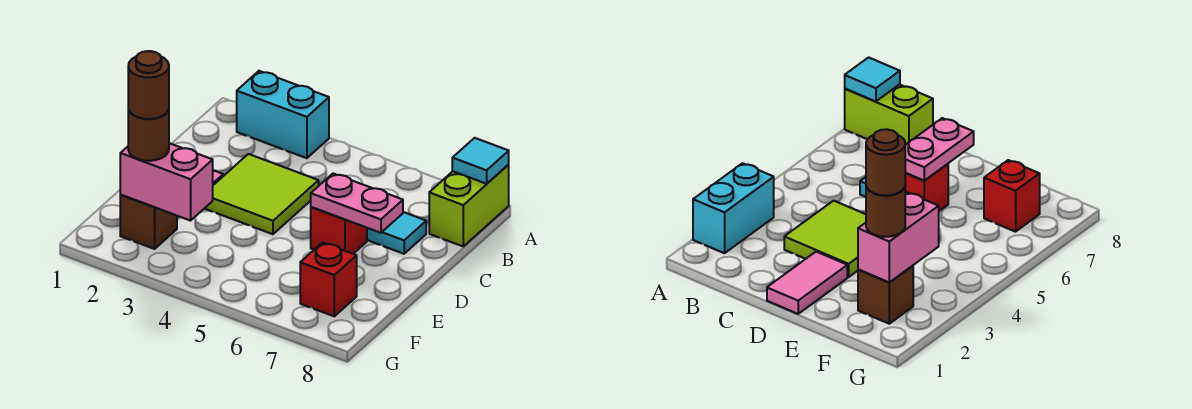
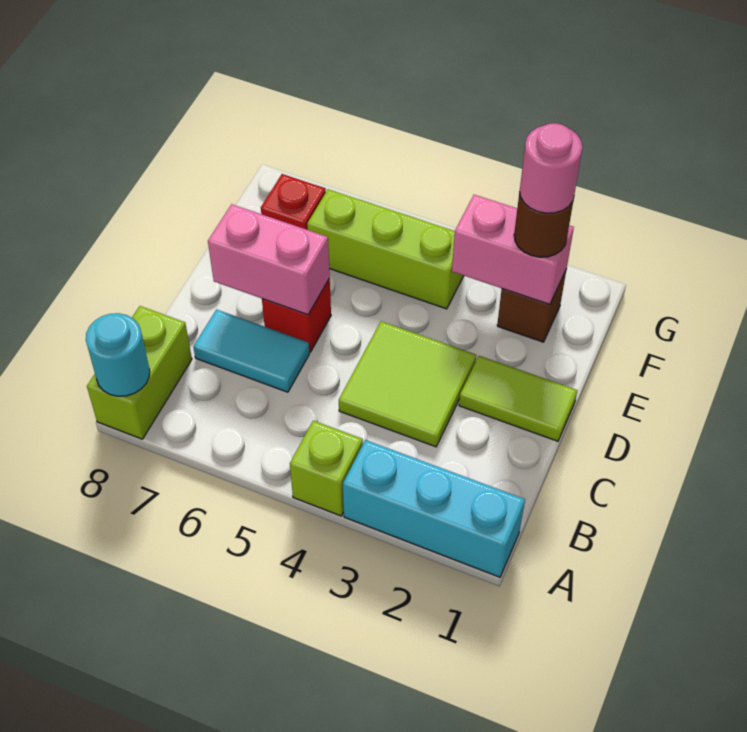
cyan brick A2:A3 level 1 -> cyan brick A1:A3 level 1
none -> lime brick A4 level 1
cyan tile A8 level 2 -> cyan round brick A8 level 2
pink tile D1:D2 level 1 -> lime tile D1:D2 level 1
pink plate D6:D7 level 2 -> pink brick D6:D7 level 2
brown round brick F2 level 4 -> pink round brick F2 level 4
none -> lime brick F4:F6 level 1

